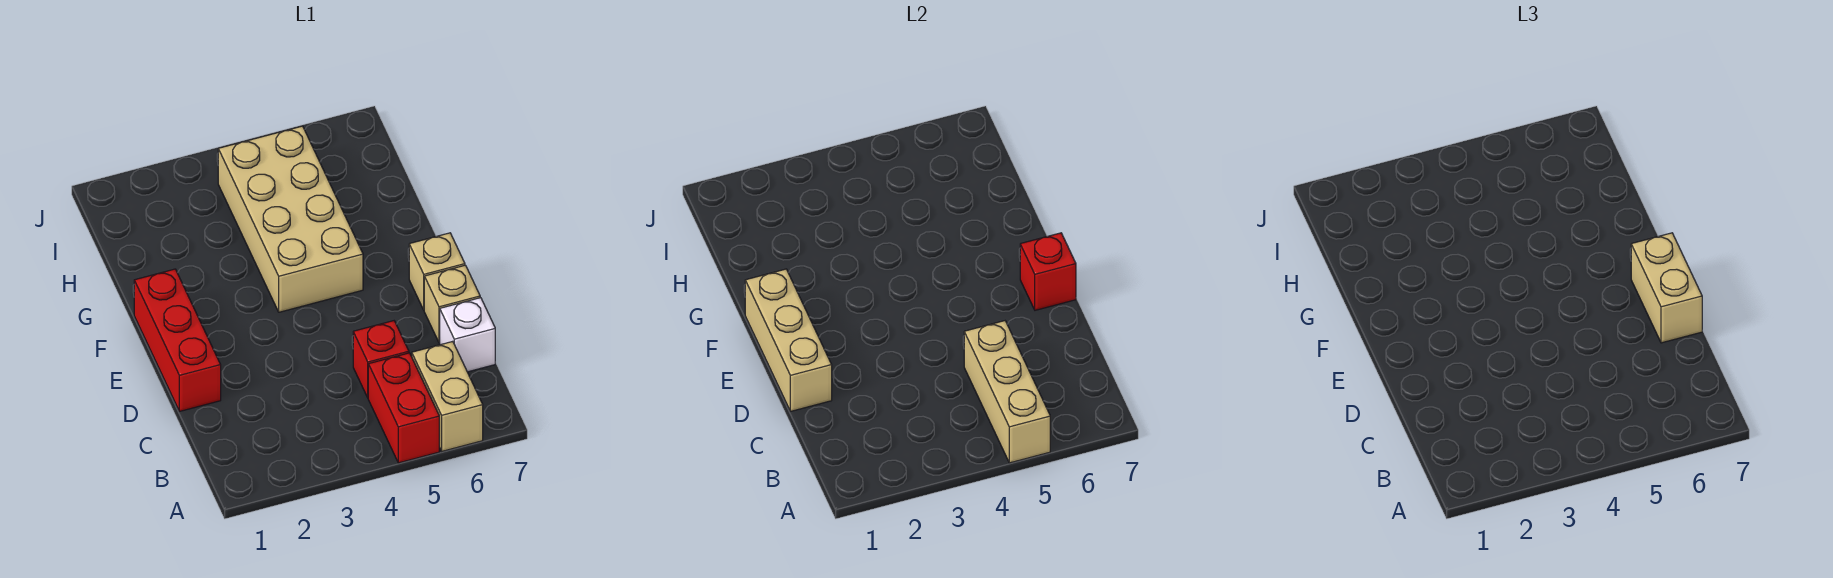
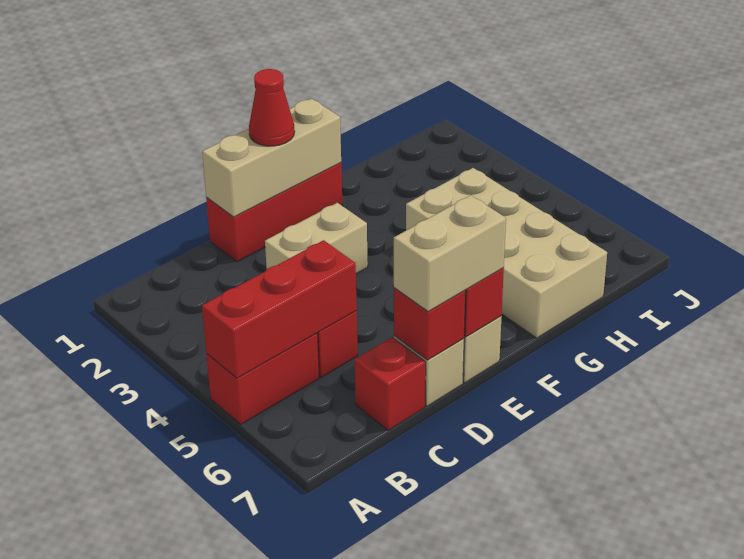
tan brick A5:C5 level 2 -> red brick A5:C5 level 2
tan brick A6:B6 level 1 -> tan brick D3:E3 level 1
white brick C7 level 1 -> red brick C7 level 1
none -> red brick D7 level 2
none -> red cone E1 level 3
tan brick F4:I5 level 1 -> tan brick G4:H7 level 1

